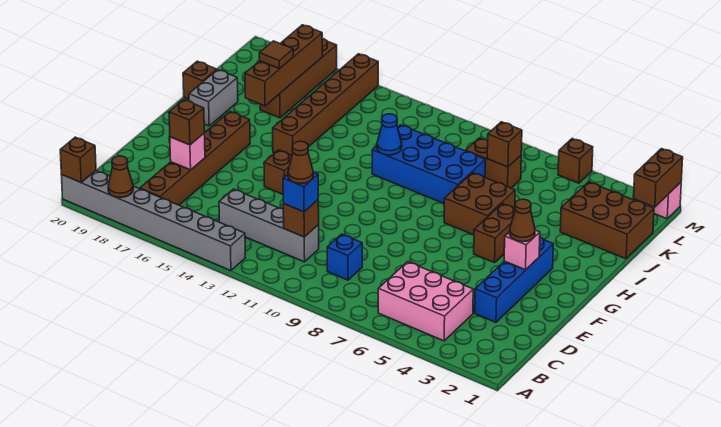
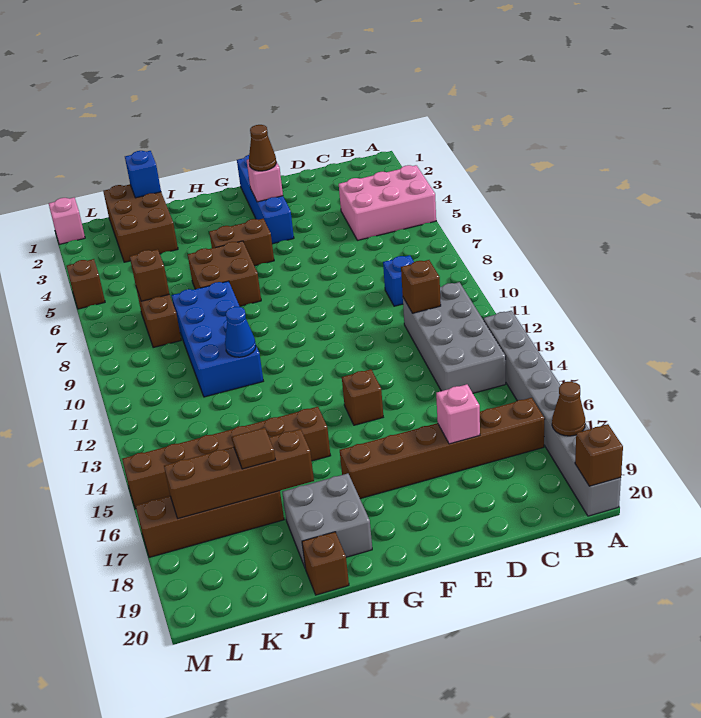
pink brick B4:C6 level 1 -> pink brick A4:C5 level 1
grey brick C11:C14 level 1 -> grey brick B11:C14 level 1
blue brick C11 level 3 -> blue brick J1 level 2
brown cone C11 level 4 -> none
blue brick D3:G3 level 1 -> blue brick F1:F4 level 1
brown brick D17 level 3 -> none
grey brick H19:I19 level 1 -> grey brick H18:I19 level 1
brown brick L1:M1 level 2 -> none

